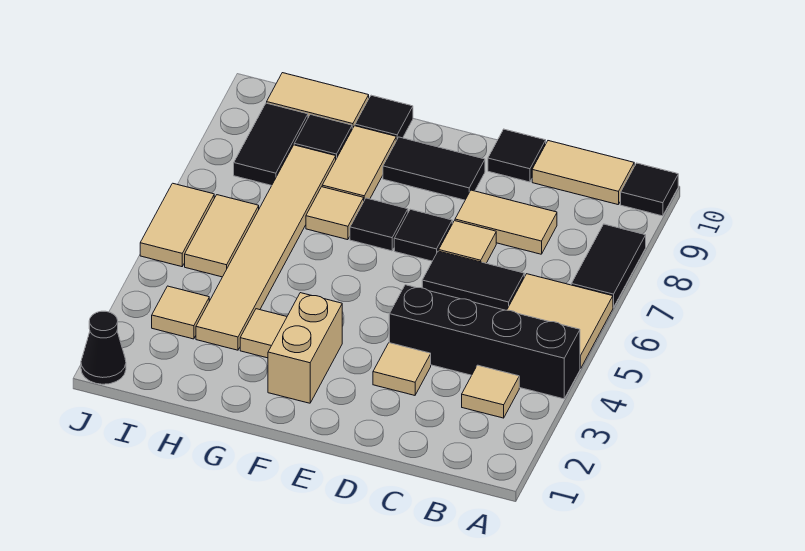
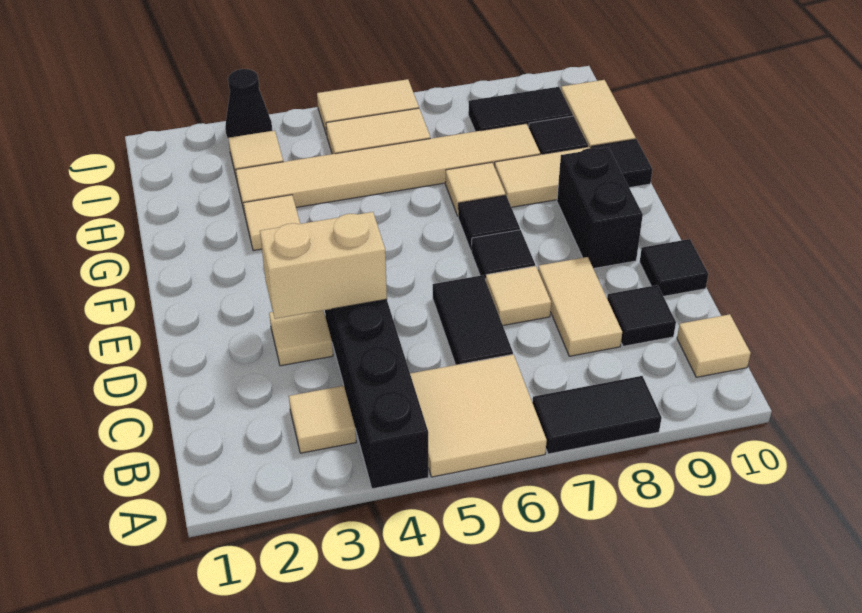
black tile A10 level 1 -> black tile C9 level 1
tan tile B10:C10 level 1 -> tan tile B10 level 1
black tile E9:F9 level 1 -> black brick E9:F9 level 1
tan brick F2:F3 level 1 -> tan brick D3:D4 level 2
black cone J1 level 1 -> black cone J3 level 1

